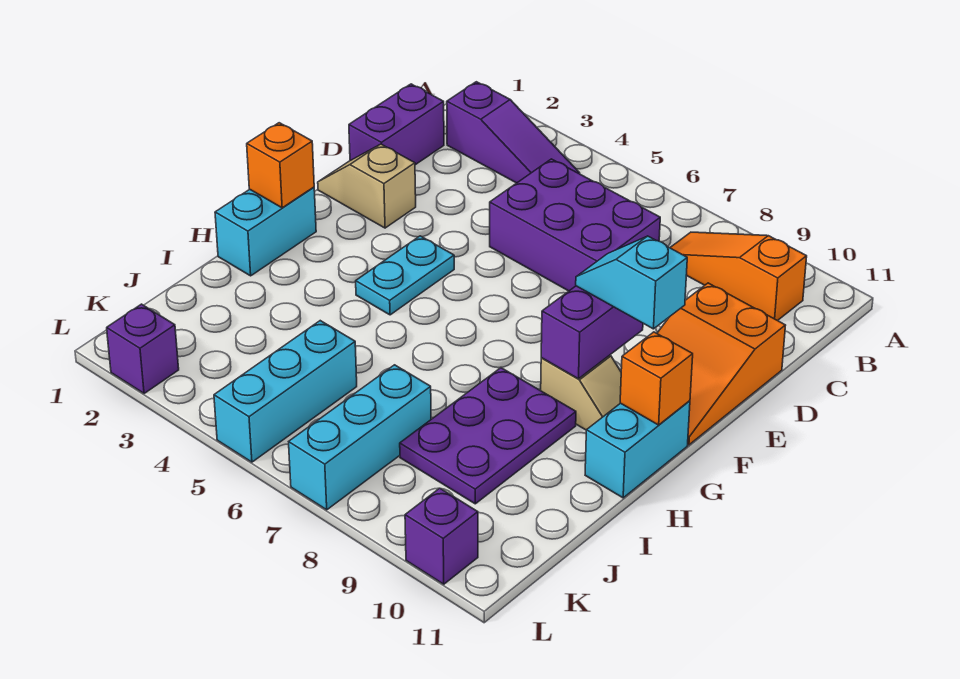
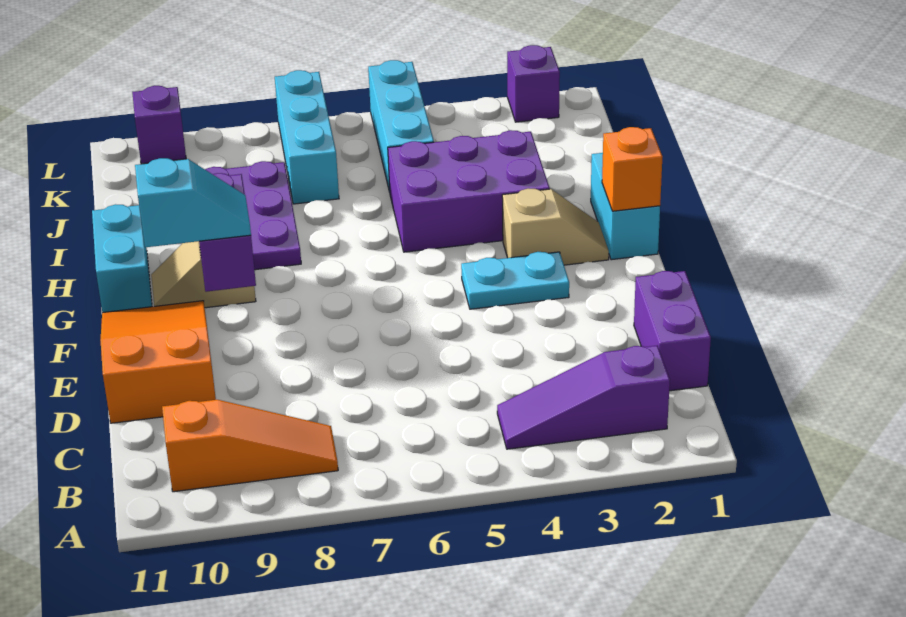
purple brick C5:D7 level 1 -> purple brick H3:I5 level 1
tan slope E1:E2 level 1 top 2 -> tan slope G2:G3 level 1 top 3
cyan plate F4:G4 level 1 -> cyan plate F3:F4 level 1
orange brick G11 level 2 -> none

